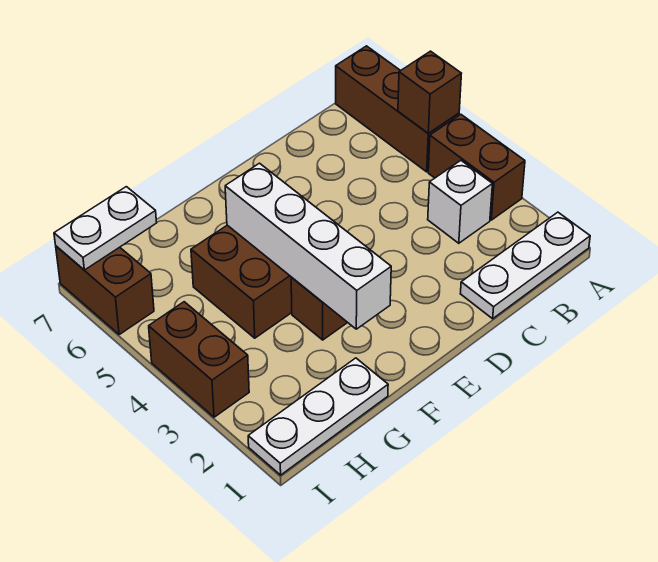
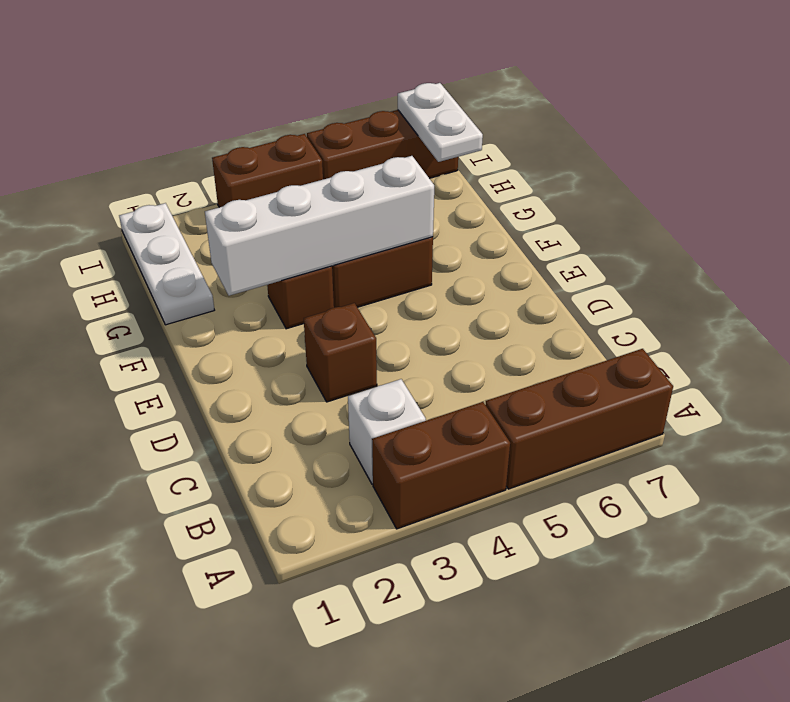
white plate A1:C1 level 1 -> none
brown brick A5 level 2 -> brown brick D3 level 1
brown brick I6:I7 level 1 -> brown brick I5:I7 level 1

